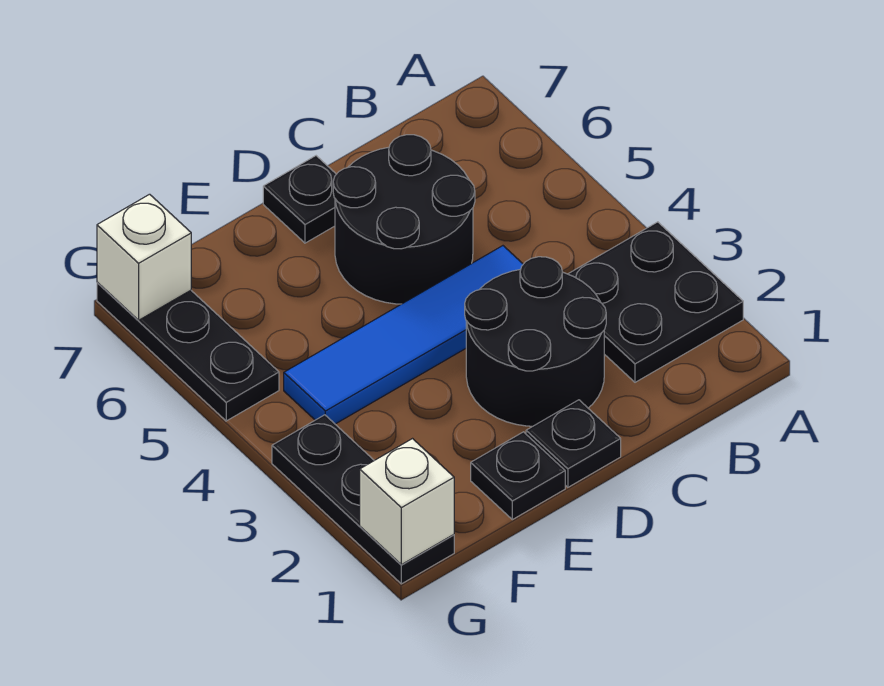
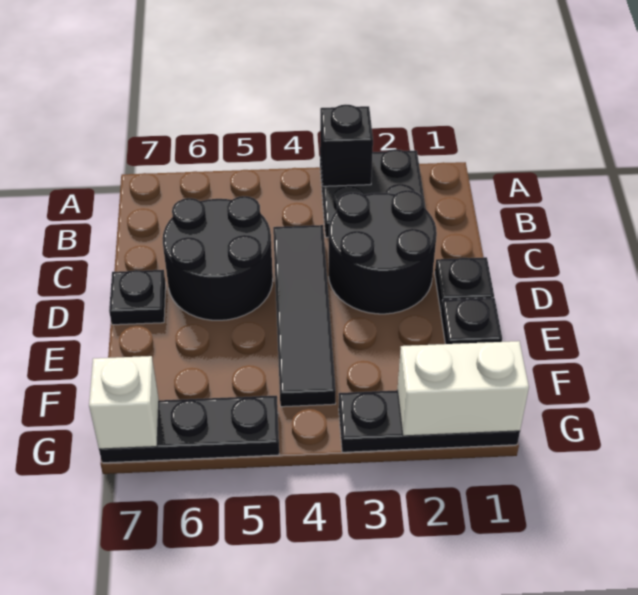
none -> black brick A3 level 2
blue tile C4:F4 level 1 -> black tile C4:F4 level 1
white brick G1 level 2 -> white brick G1:G2 level 2

